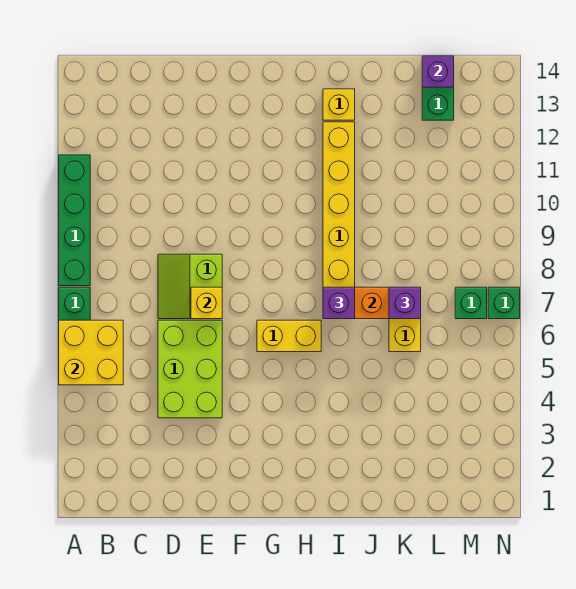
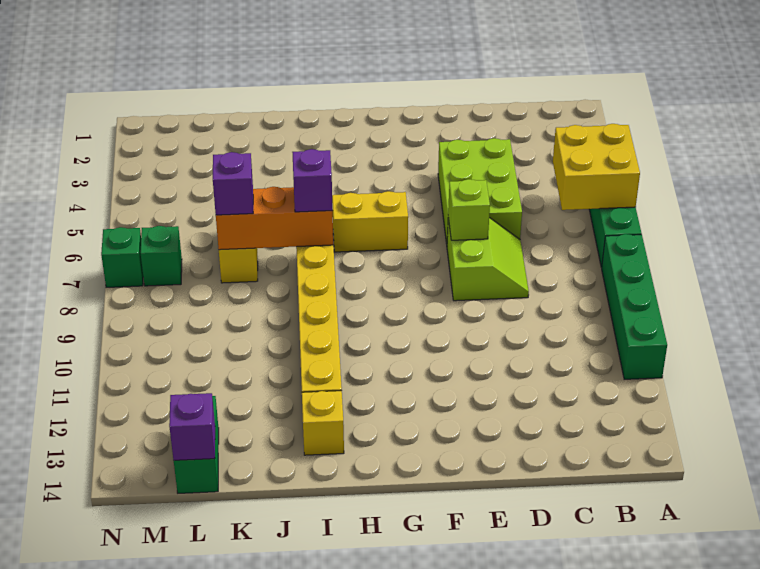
yellow brick E7 level 2 -> lime brick E7 level 2

